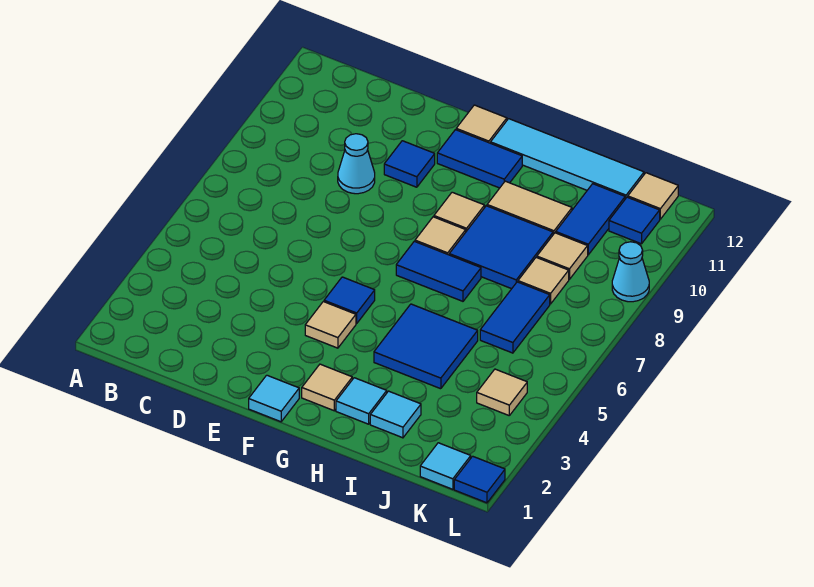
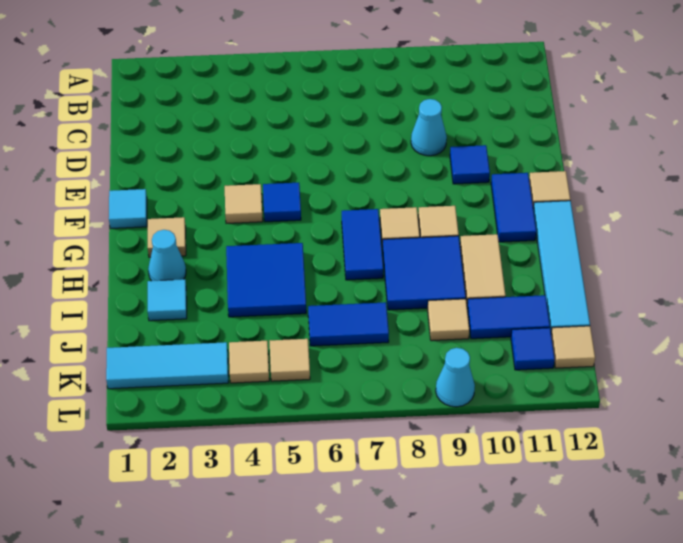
cyan tile H2 level 1 -> cyan cone H2 level 1
tan tile J8 level 1 -> tan tile K5 level 1
cyan tile K1 level 1 -> cyan tile K1:K3 level 1
blue tile L1 level 1 -> none

